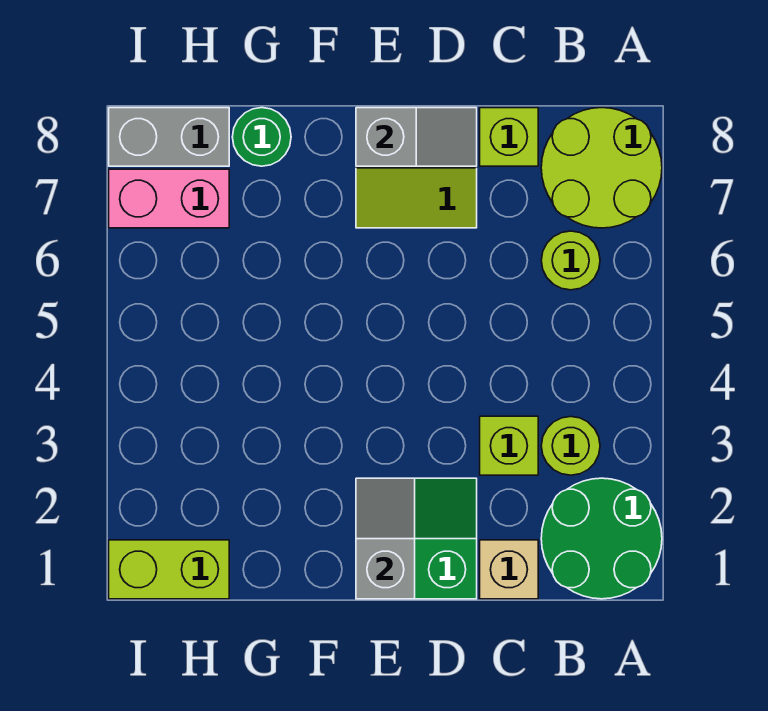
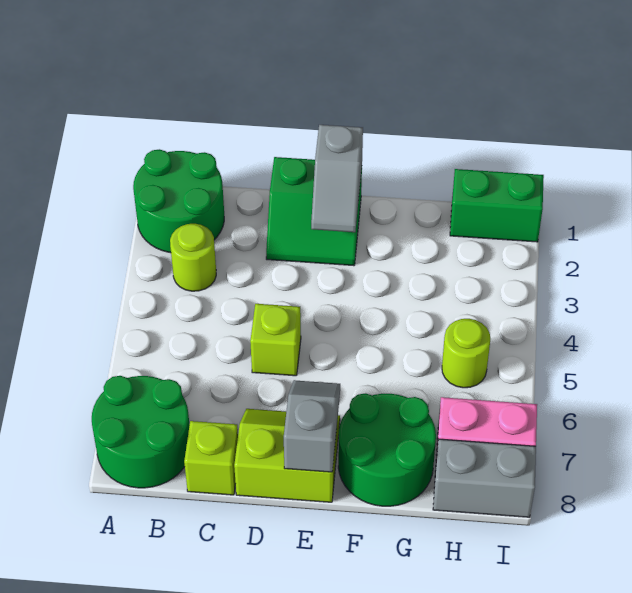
lime round brick A7:B8 level 1 -> green round brick A7:B8 level 1
lime round brick B6 level 1 -> lime round brick H5 level 1
tan brick C1 level 1 -> none
lime brick C3 level 1 -> lime brick D5 level 1
grey slope D8:E8 level 2 top E -> grey slope E7:E8 level 2 top 8
green round brick G8 level 1 -> green round brick F7:G8 level 1
lime brick H1:I1 level 1 -> green brick H1:I1 level 1

